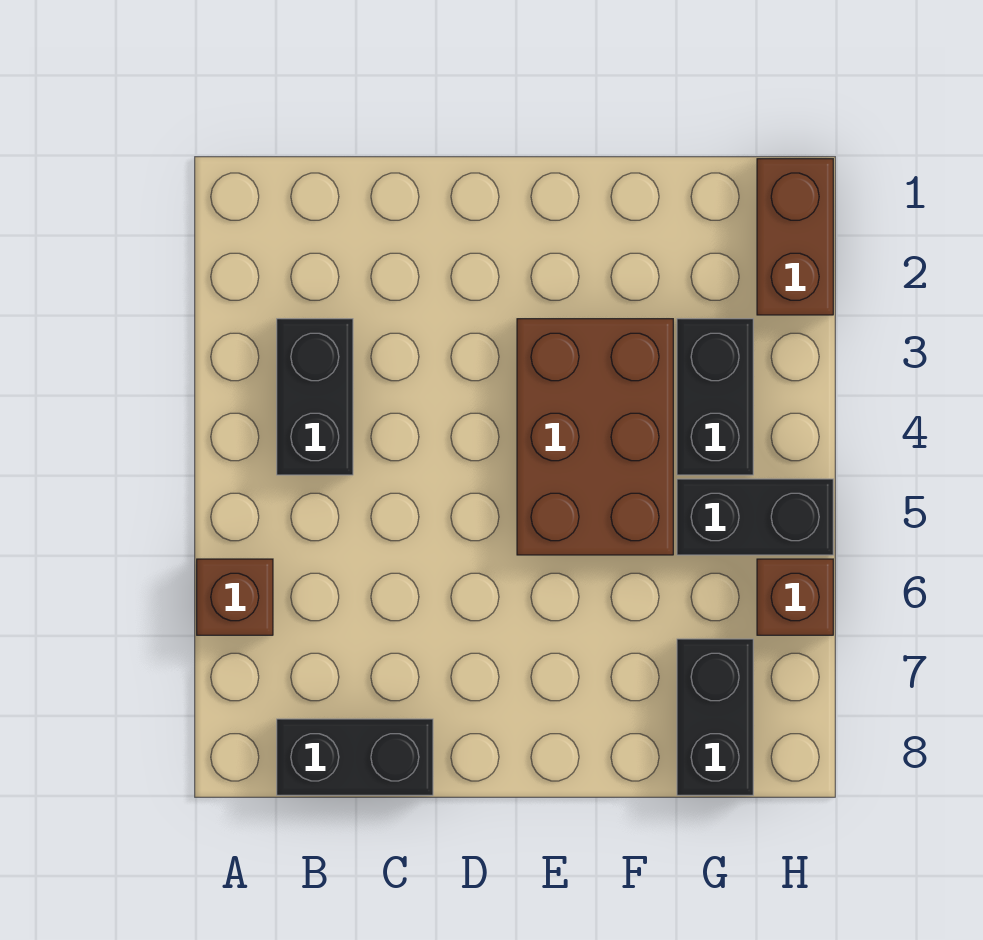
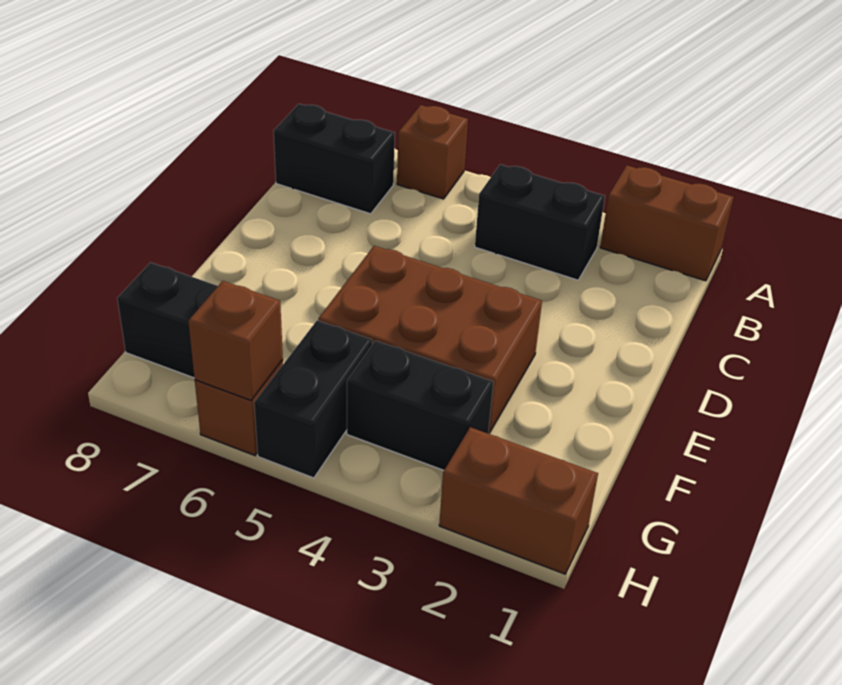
none -> brown brick A1:A2 level 1
black brick B8:C8 level 1 -> black brick B7:B8 level 1
none -> brown brick H6 level 2

